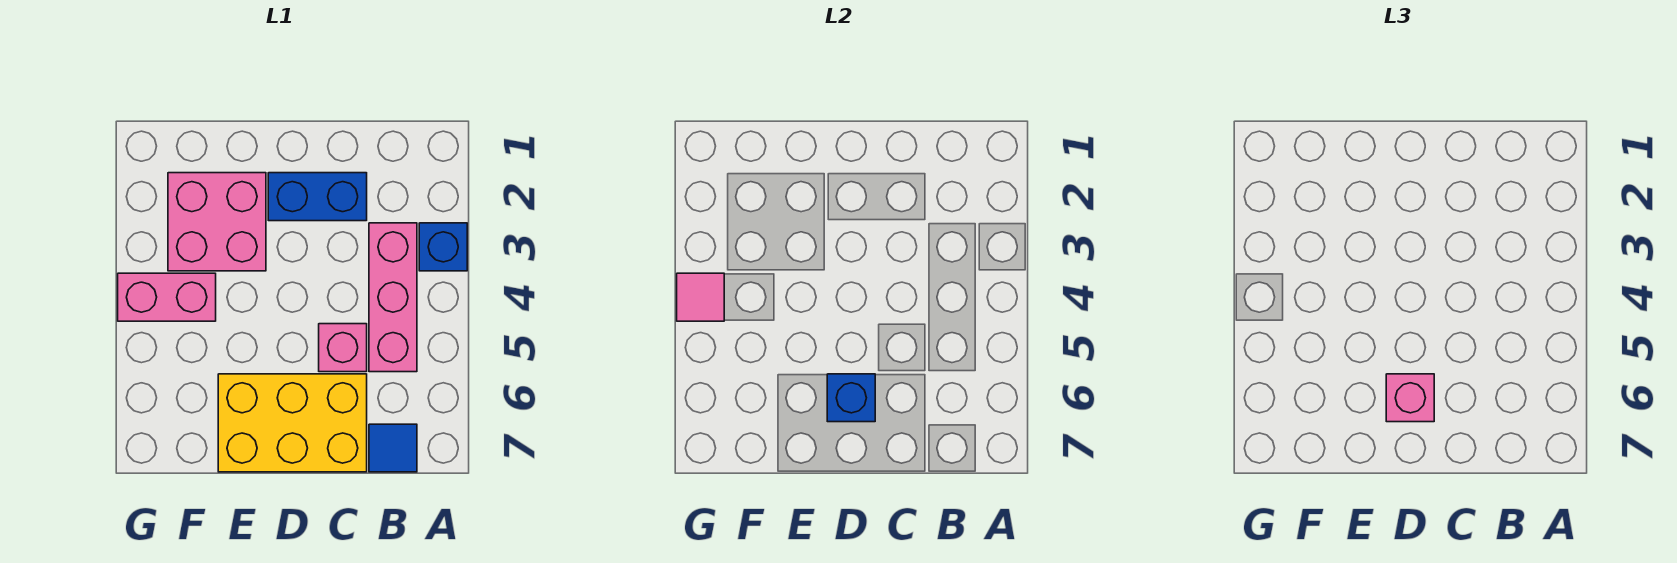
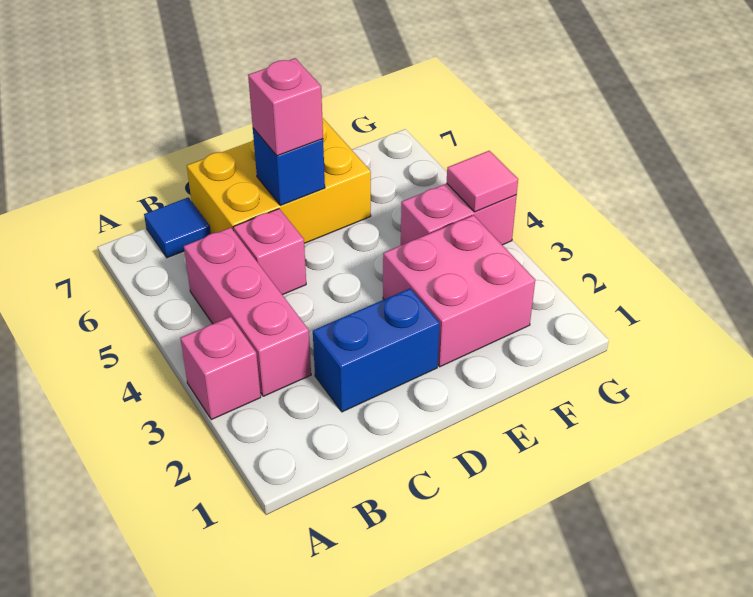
blue brick A3 level 1 -> pink brick A3 level 1

